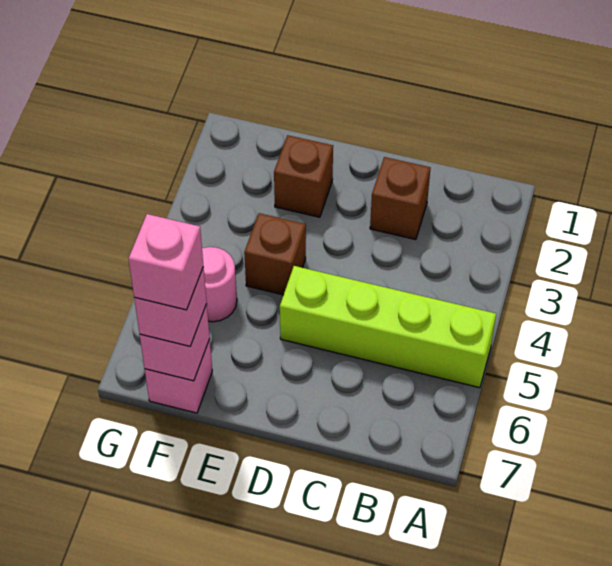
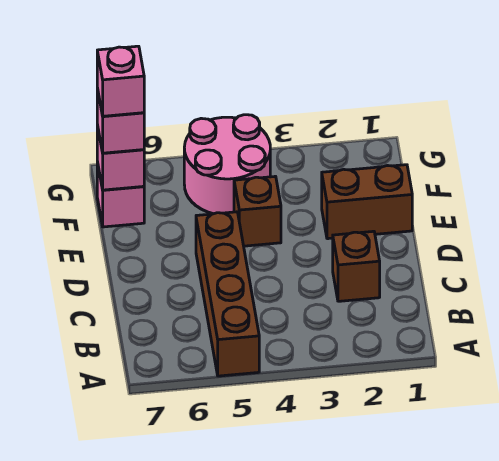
lime brick A5:D5 level 1 -> brown brick A5:D5 level 1
brown brick E2 level 1 -> brown brick E1:E2 level 1
pink round brick F5 level 1 -> pink round brick F4:G5 level 1

